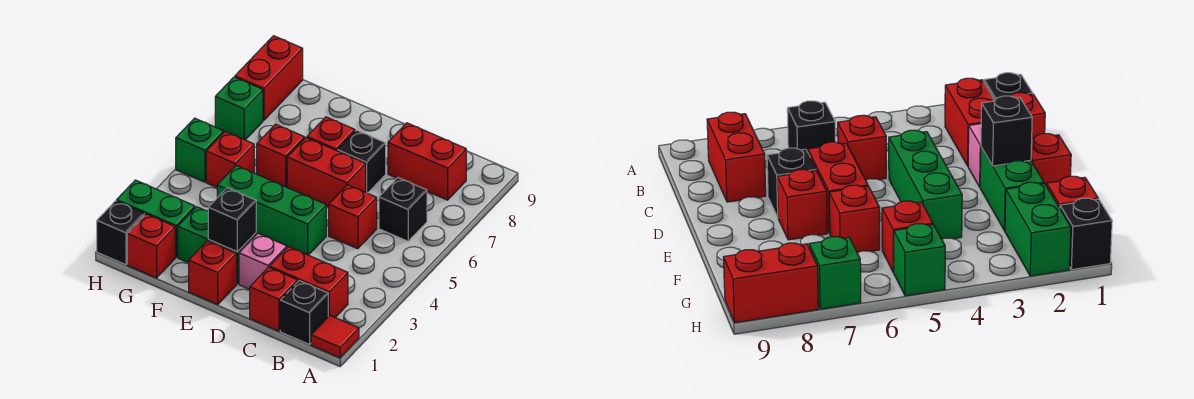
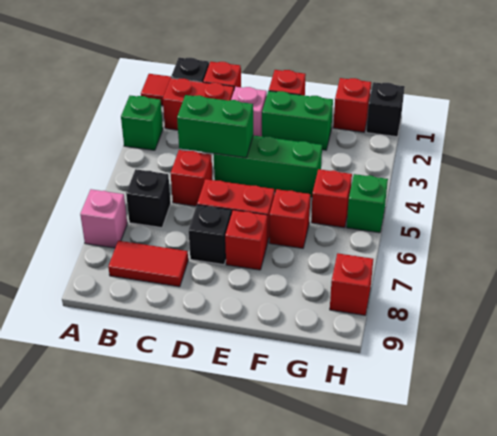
none -> pink brick A7 level 1
red brick B8:C8 level 1 -> red tile B8:C8 level 1
black brick E2 level 2 -> none
green brick G2:H2 level 1 -> green brick C4:D4 level 2
green brick H7 level 1 -> green brick A3 level 1
red brick H8:H9 level 1 -> red brick H8 level 1

